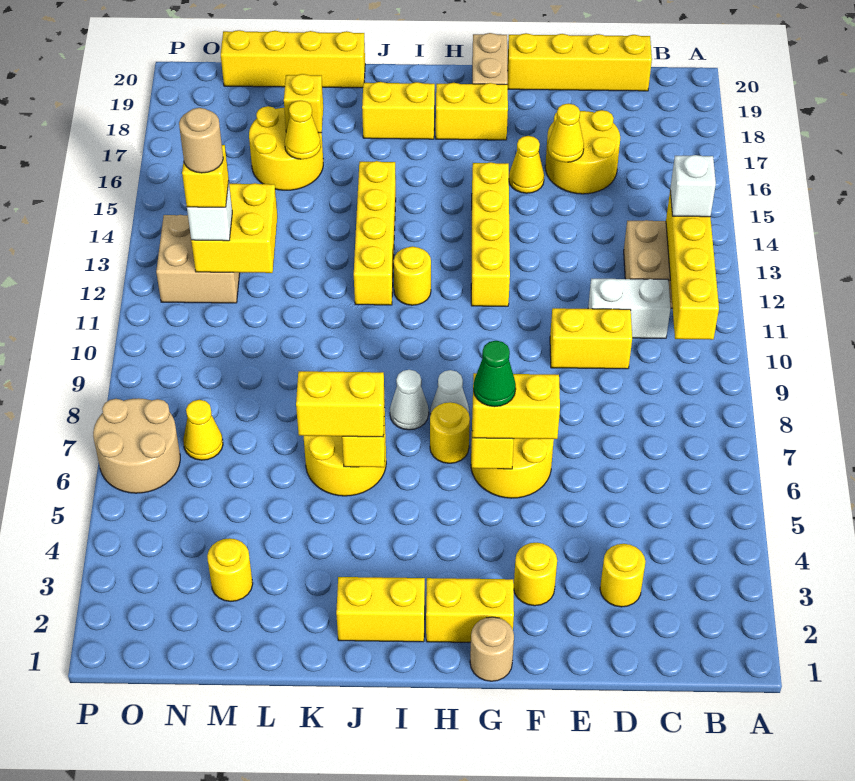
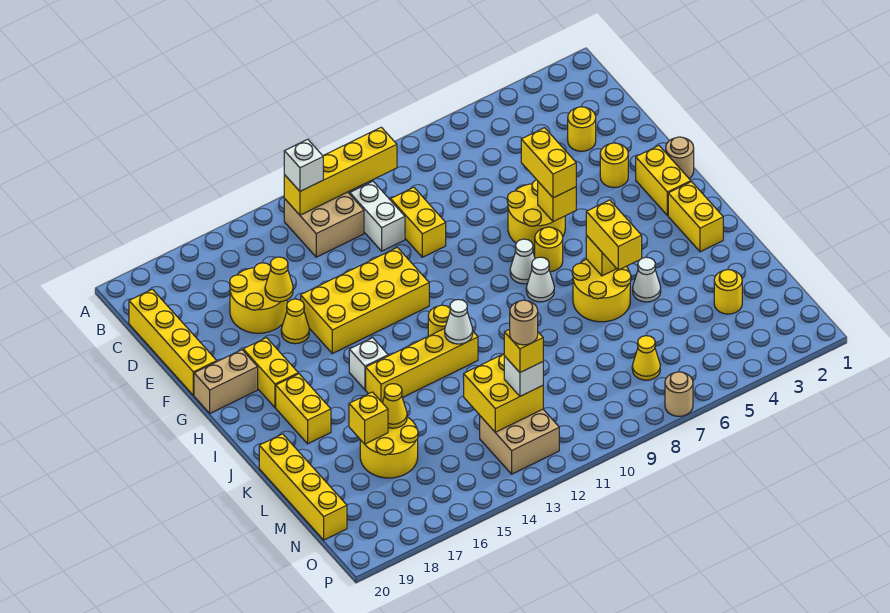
green cone G6 level 4 -> none
yellow brick G12:G15 level 1 -> yellow brick F12:G15 level 1
none -> white brick I15 level 1
none -> white cone J12 level 2
none -> white cone K5 level 1
tan round brick O6:P7 level 1 -> tan round brick P7 level 1

